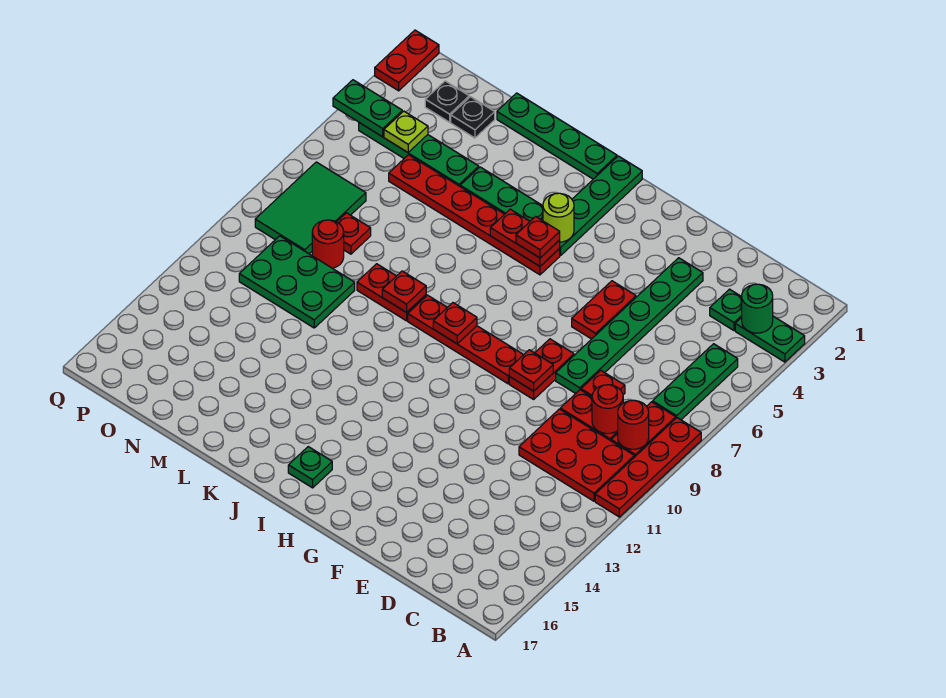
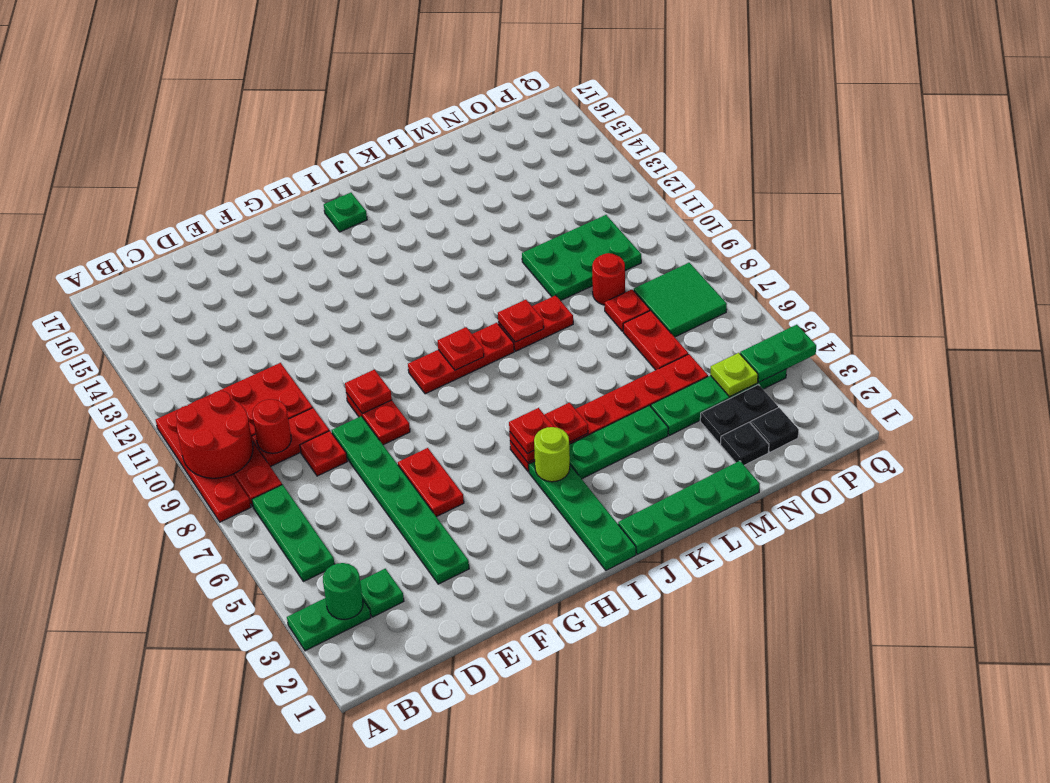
red round brick B9 level 2 -> red round brick A9:B10 level 2
red plate G9:J9 level 1 -> red plate H9:J9 level 1
none -> black plate N3:O3 level 1
green tile O7:P9 level 1 -> green tile O7:P8 level 1
red plate Q1:Q2 level 1 -> red plate N6:N7 level 1

